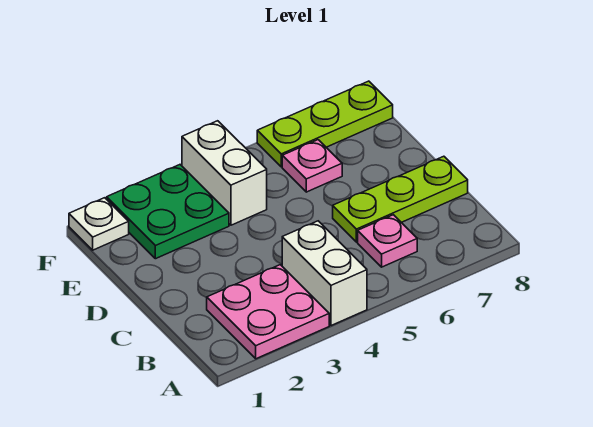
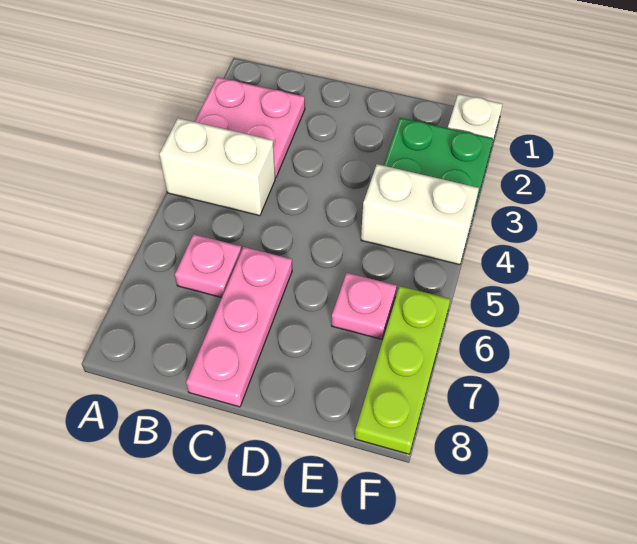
lime plate C6:C8 level 1 -> pink plate C6:C8 level 1

